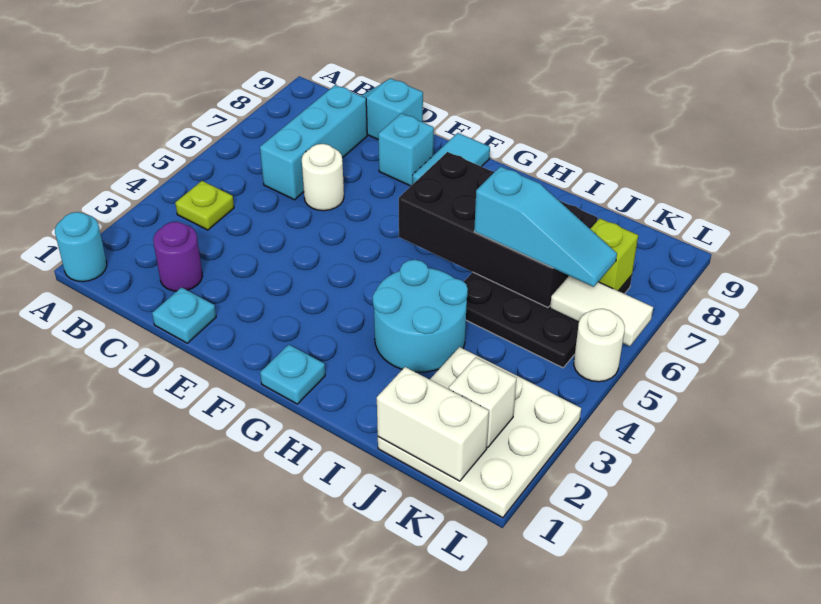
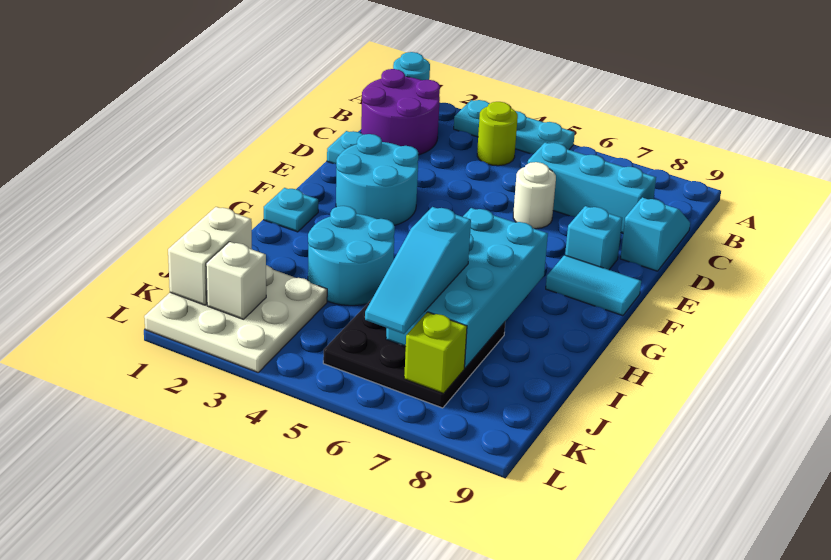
none -> cyan plate A3:A5 level 1
lime plate B4 level 1 -> lime round brick B4 level 1
purple round brick C2 level 1 -> purple round brick B1:C2 level 1
none -> cyan round brick E2:F3 level 1
black brick G6:J7 level 2 -> cyan brick G6:J7 level 2
white tile K6:L6 level 2 -> none
white round brick L5 level 1 -> none

